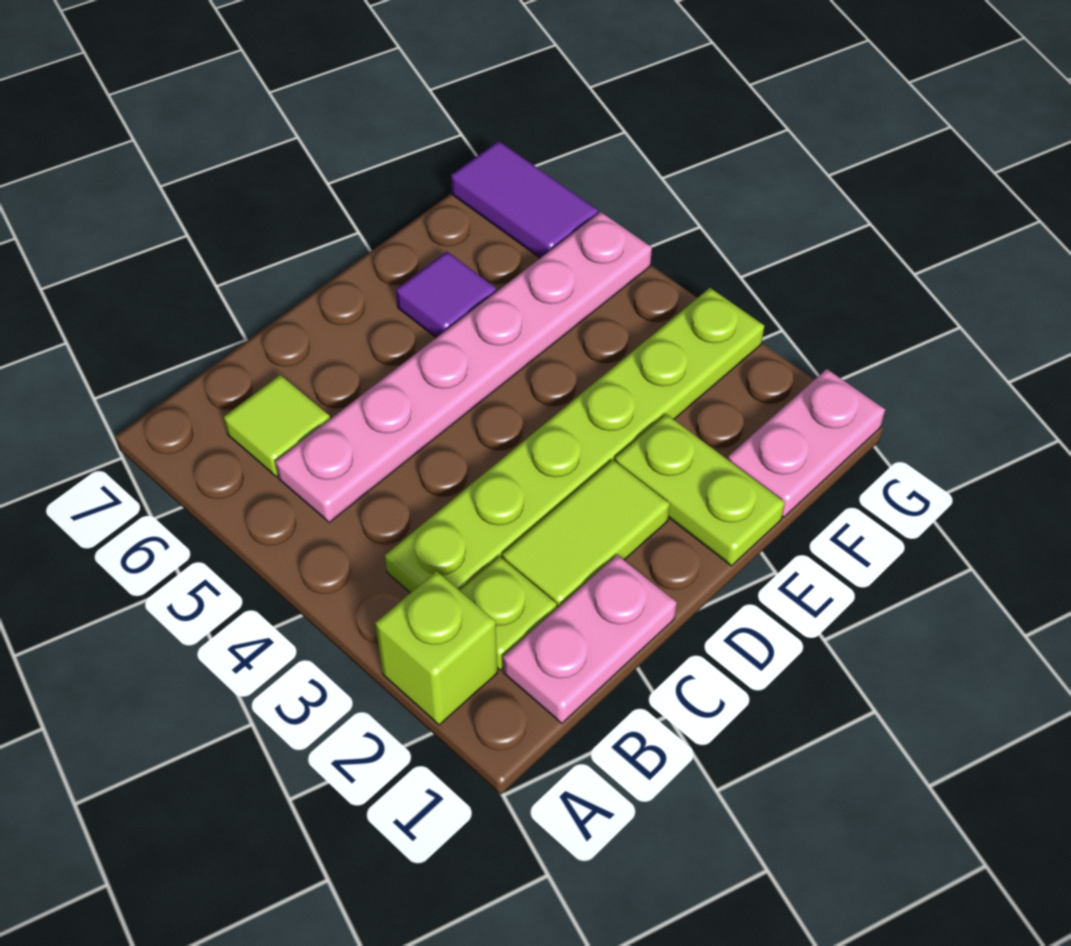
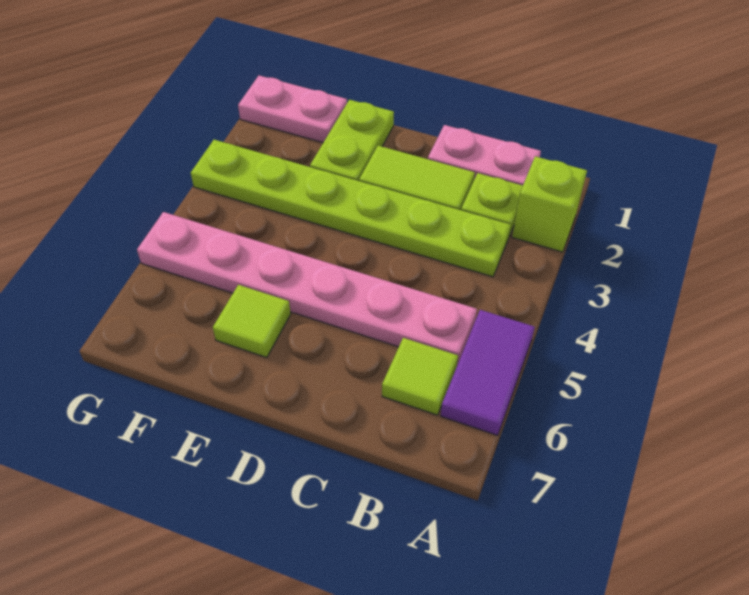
purple tile E6 level 1 -> lime tile E6 level 1
purple tile G6:G7 level 1 -> purple tile A5:A6 level 1

